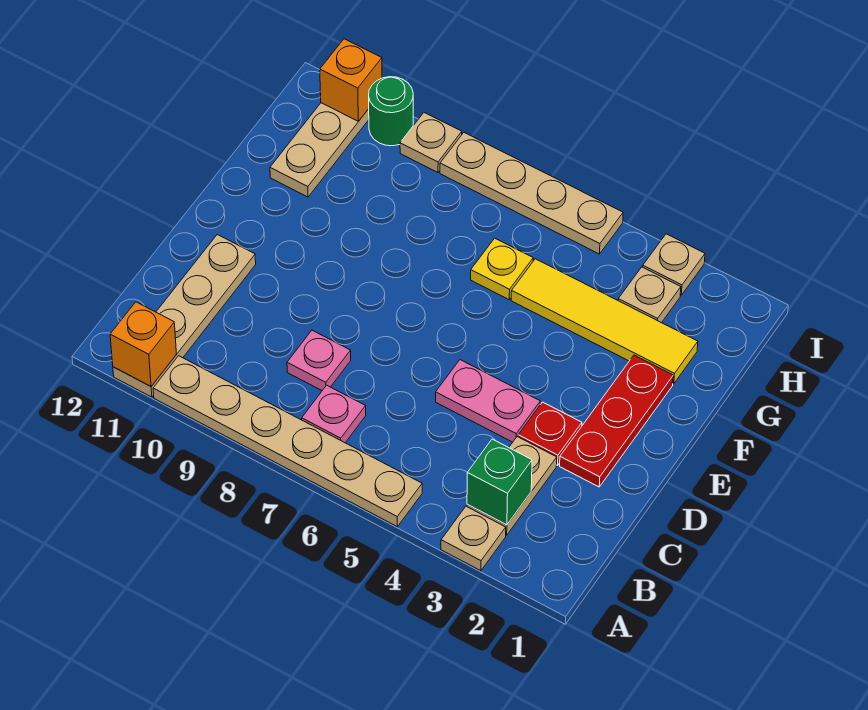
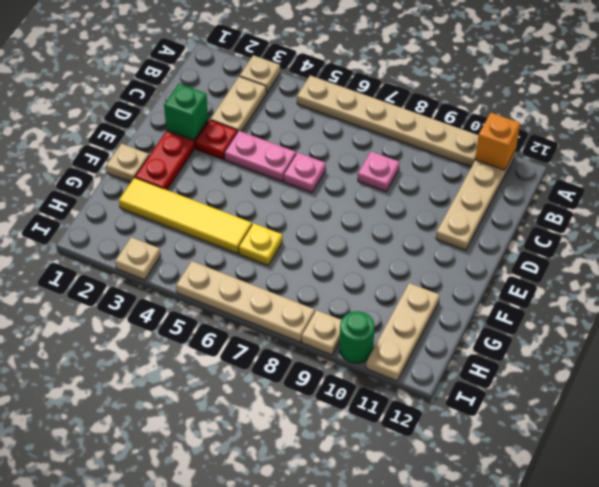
green brick B3 level 2 -> green brick D2 level 2
pink plate B7 level 1 -> pink plate D6 level 1
tan plate H3 level 1 -> tan plate F1 level 1
orange brick I11 level 2 -> none

